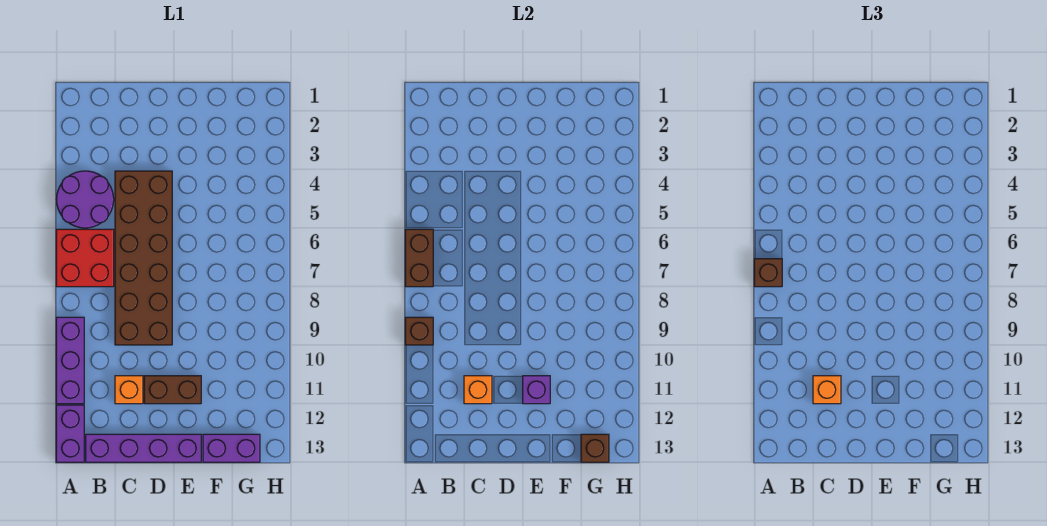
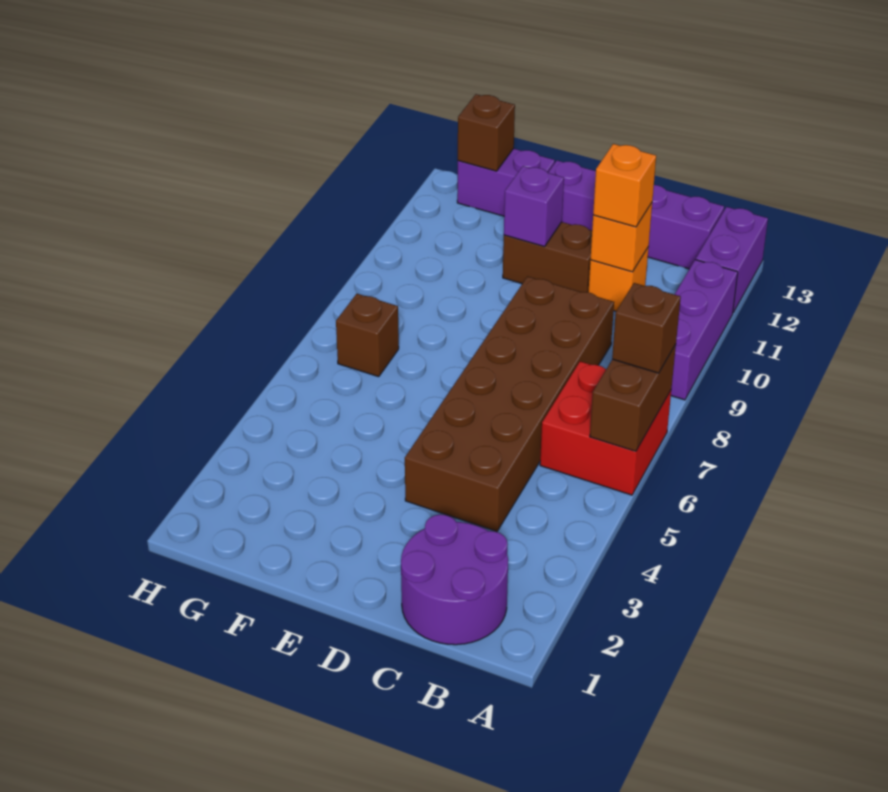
purple round brick A4:B5 level 1 -> purple round brick B1:C2 level 1
brown brick A9 level 2 -> brown brick G7 level 1

